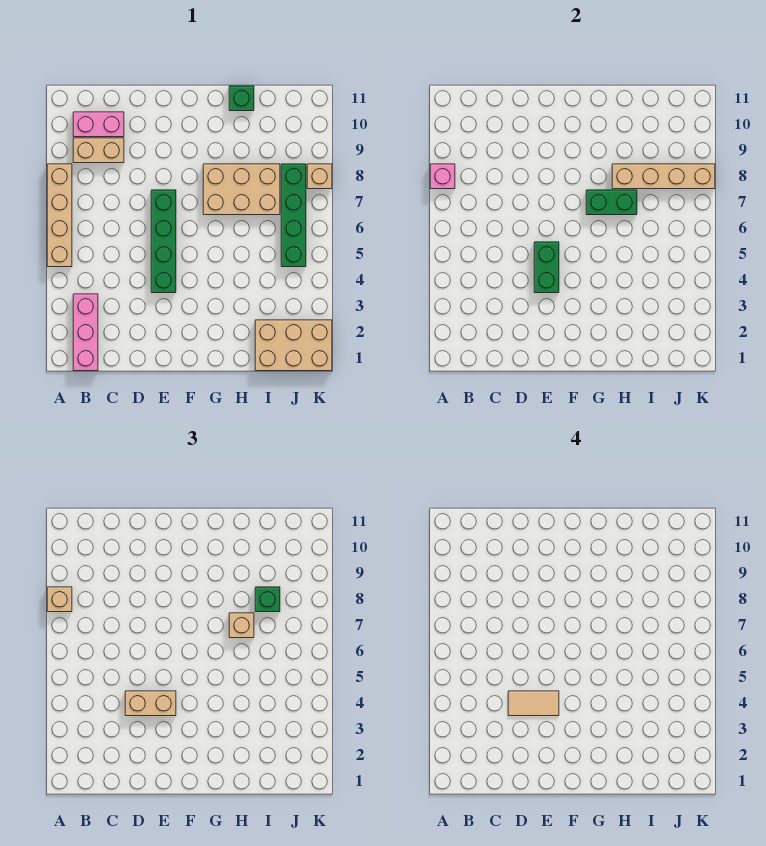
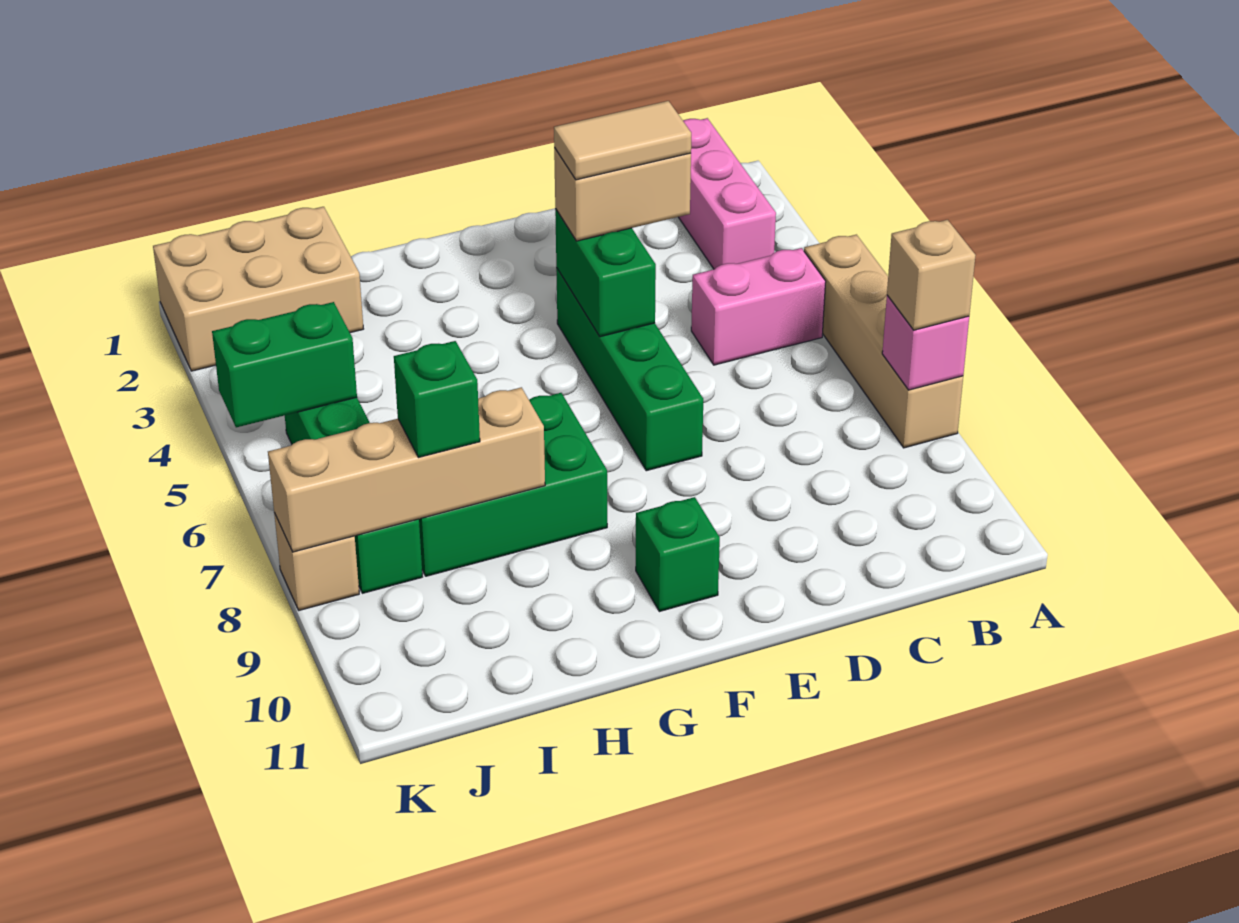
tan brick B9:C9 level 1 -> none
pink brick B10:C10 level 1 -> pink brick B5:C5 level 1
tan brick G7:I8 level 1 -> green brick G7:I8 level 1
green brick G7:H7 level 2 -> green brick J5:K5 level 2
tan brick H7 level 3 -> none
green brick H11 level 1 -> green brick F10 level 1

